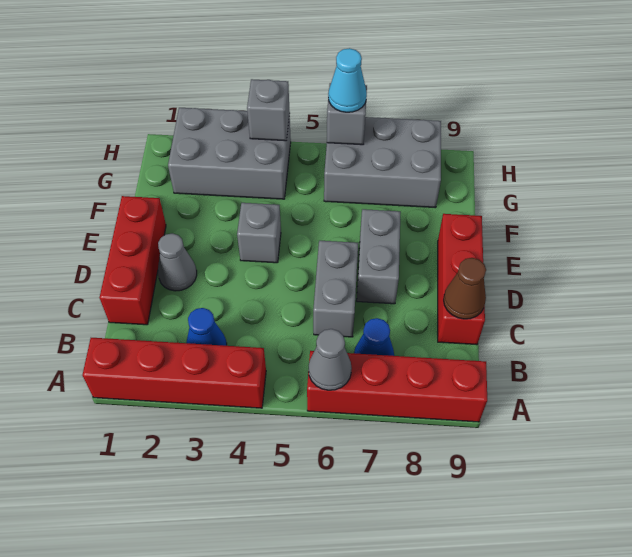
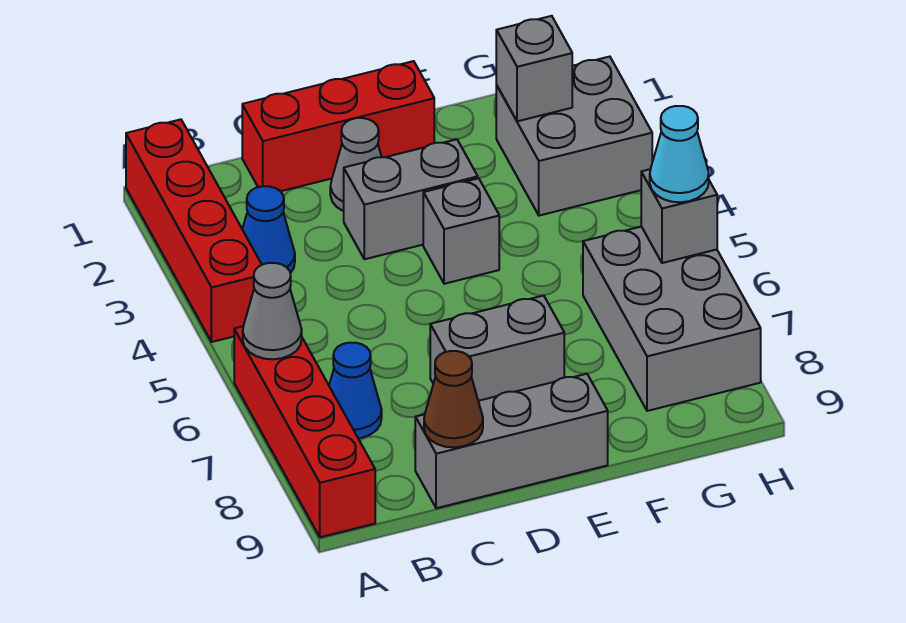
grey brick C6:D6 level 1 -> grey brick D3:E3 level 1
red brick C9:E9 level 1 -> grey brick C9:E9 level 1
grey brick G2:H4 level 1 -> grey brick G2:H3 level 1
grey brick H4 level 2 -> grey brick G2 level 2

